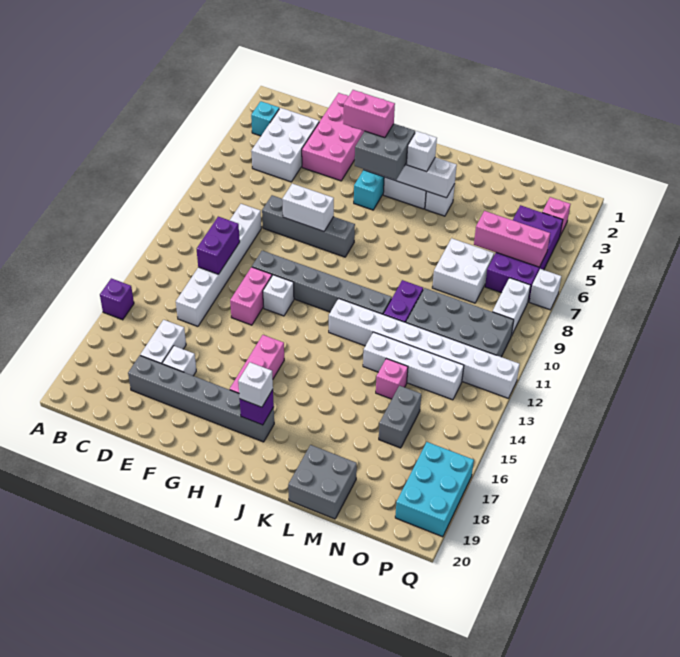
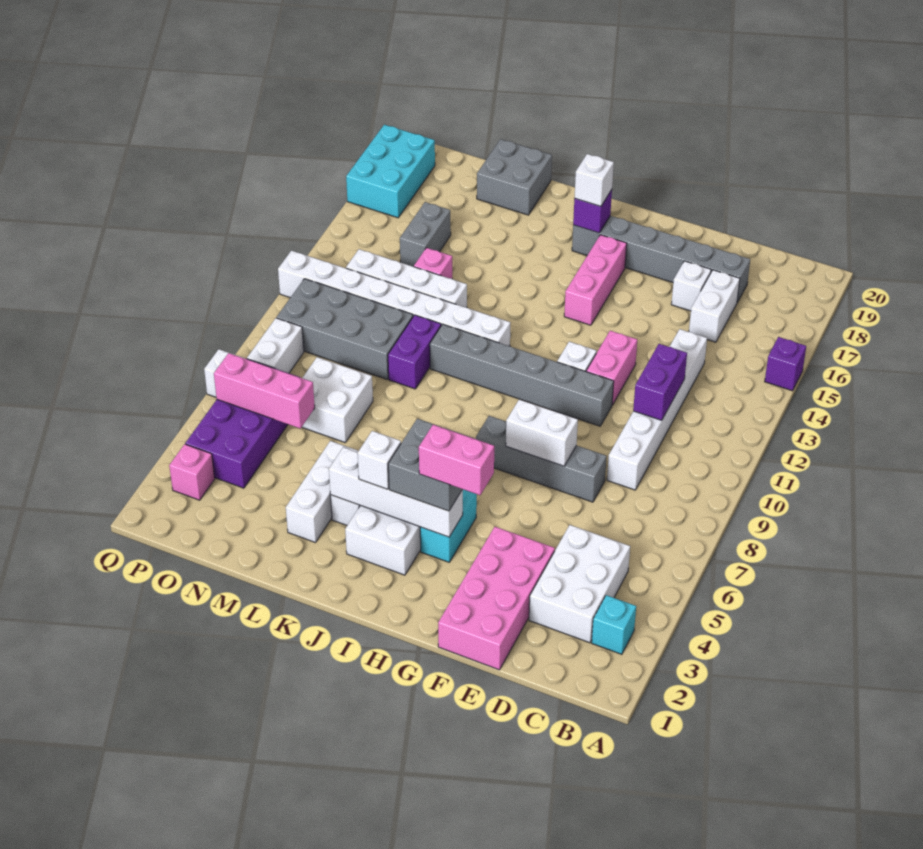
none -> white brick L3:L5 level 1

